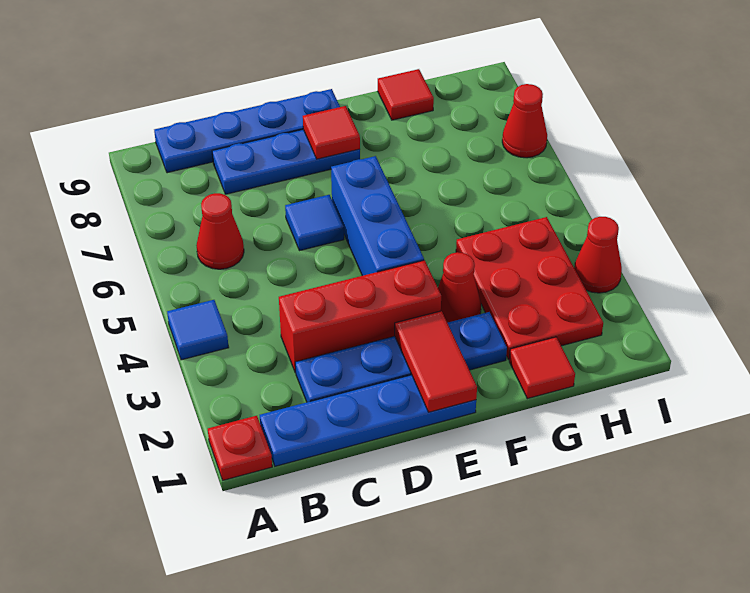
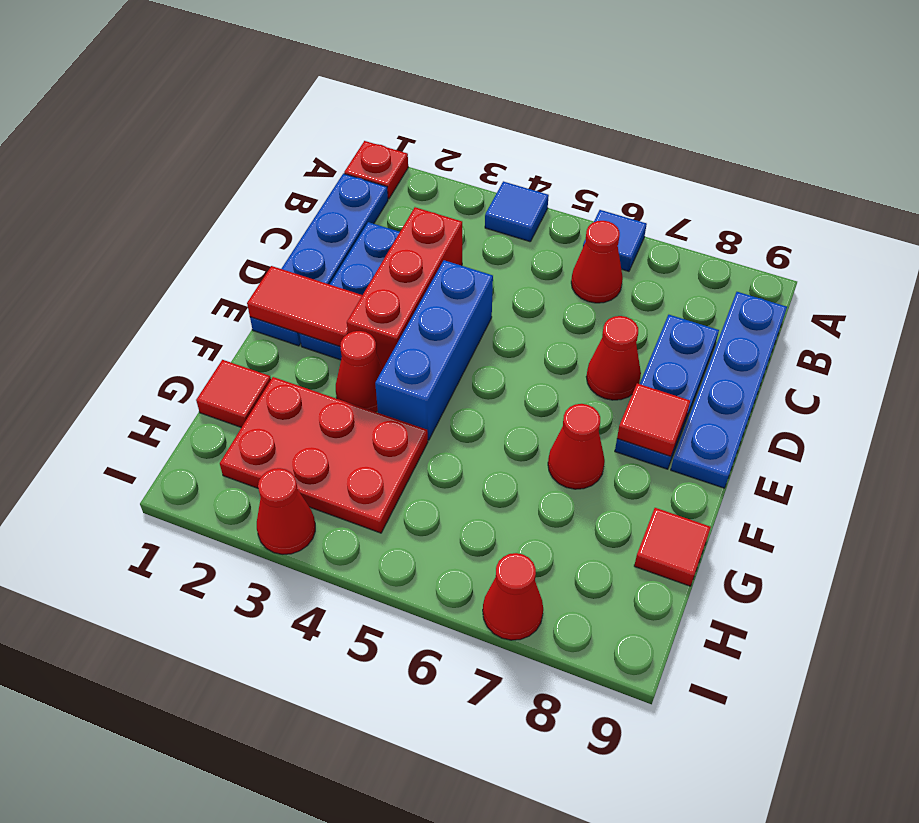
blue plate C2:F2 level 1 -> blue plate C2:E2 level 1
blue tile D6 level 1 -> blue tile A6 level 1
none -> red cone D7 level 1
blue brick E4:E6 level 1 -> blue brick D4:F4 level 1
none -> red cone F7 level 1

